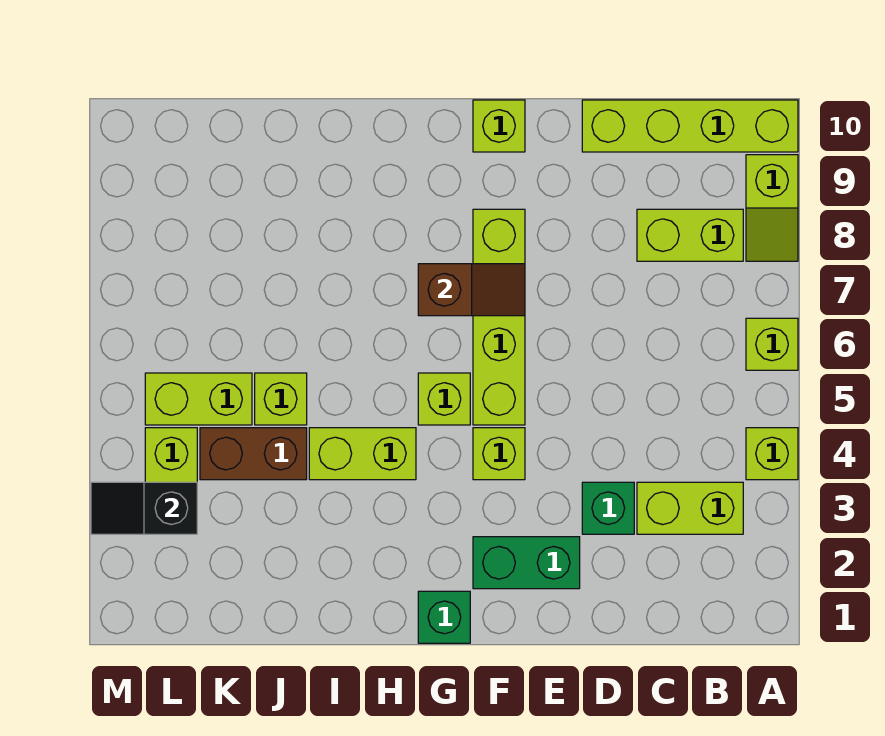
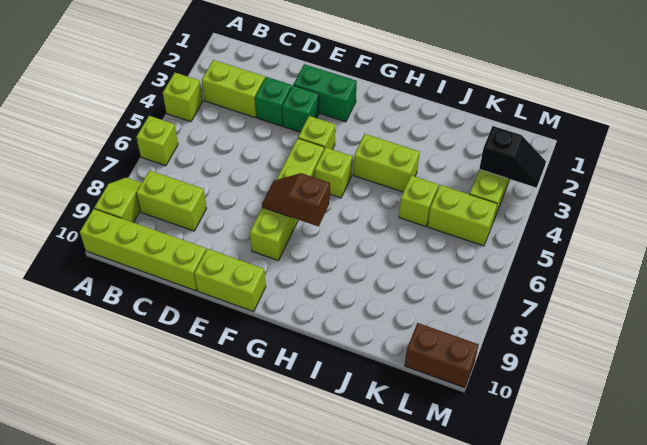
lime brick F10 level 1 -> lime brick E10:F10 level 1
green brick G1 level 1 -> green brick E3 level 1
brown brick J4:K4 level 1 -> brown brick L10:M10 level 1

